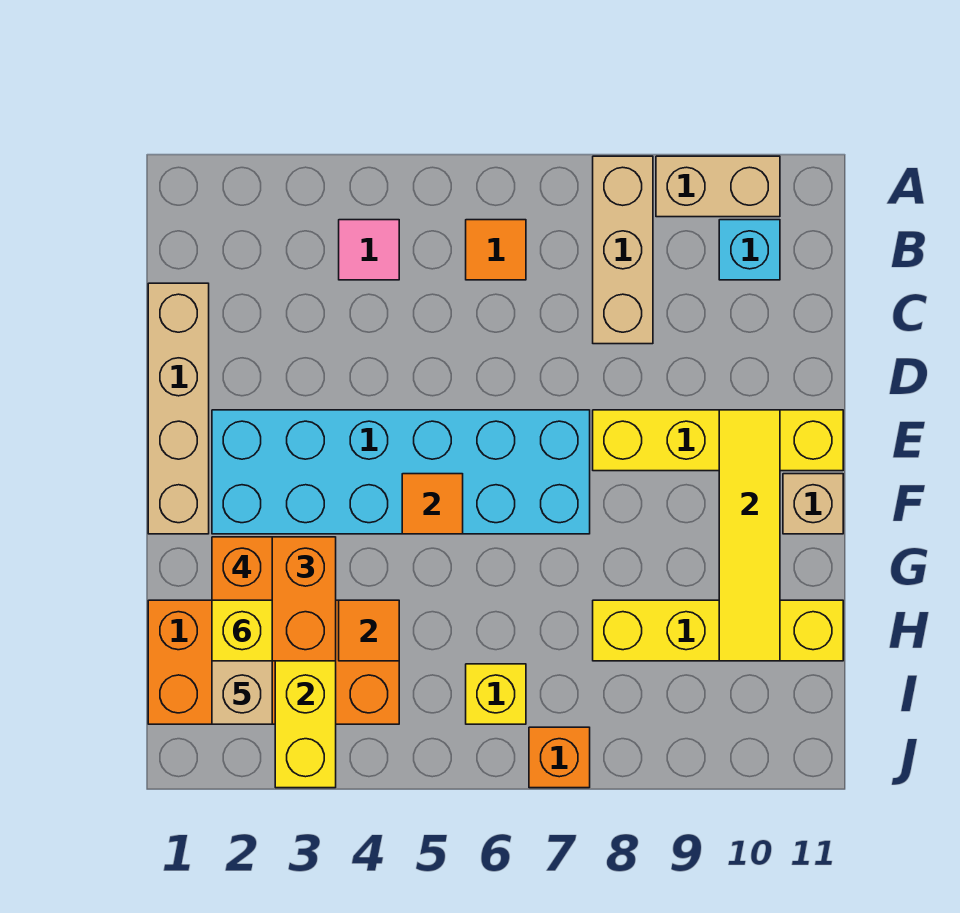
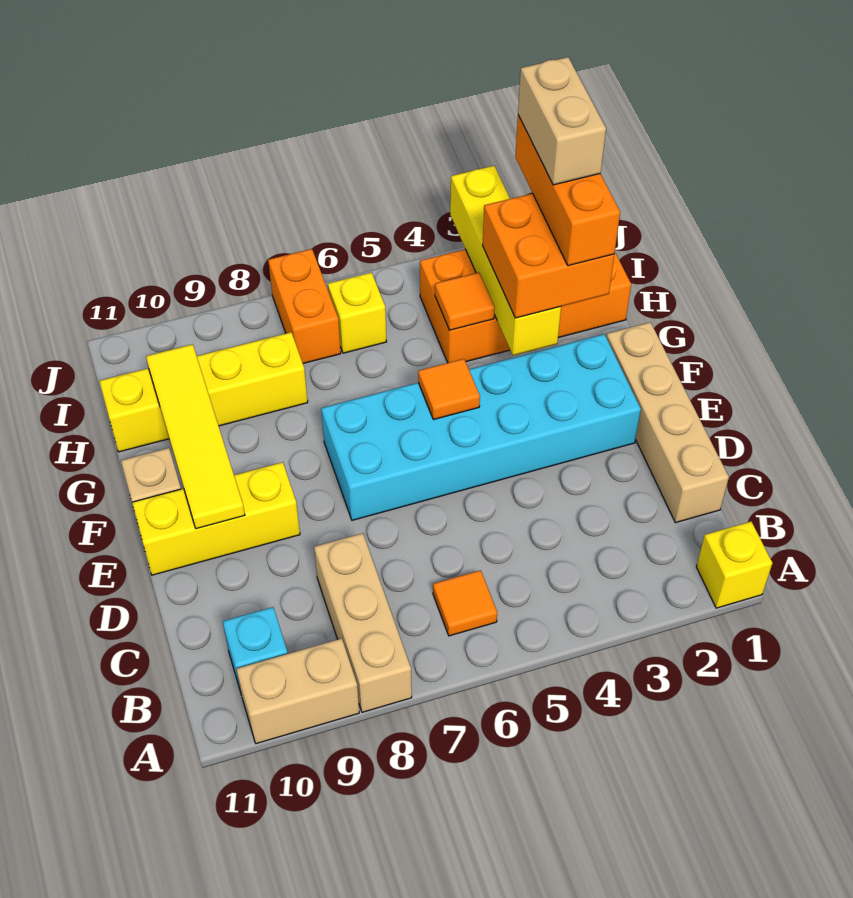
pink tile B4 level 1 -> none
yellow brick E8:E11 level 1 -> yellow brick E9:E11 level 1
yellow brick H2 level 6 -> yellow brick A1 level 1
orange brick J7 level 1 -> orange brick I7:J7 level 1

